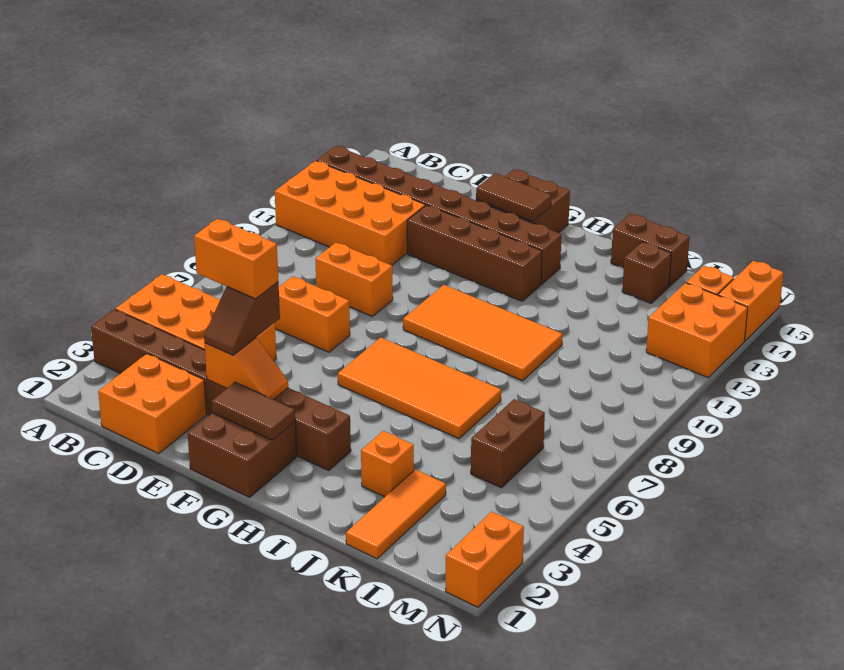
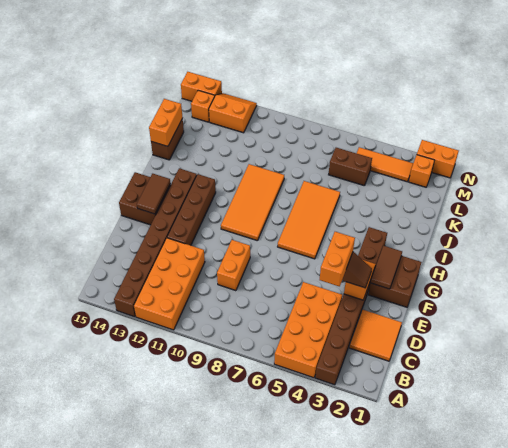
orange brick C1:D2 level 1 -> orange tile C1:D2 level 1
orange brick D7:E7 level 1 -> orange brick J15:K15 level 2
orange brick J3 level 1 -> orange brick M2 level 1
orange tile K1:K3 level 1 -> orange tile M3:M5 level 1
brown brick K14 level 1 -> none
orange brick M12:N13 level 1 -> orange slope M12:N13 level 1 top M

